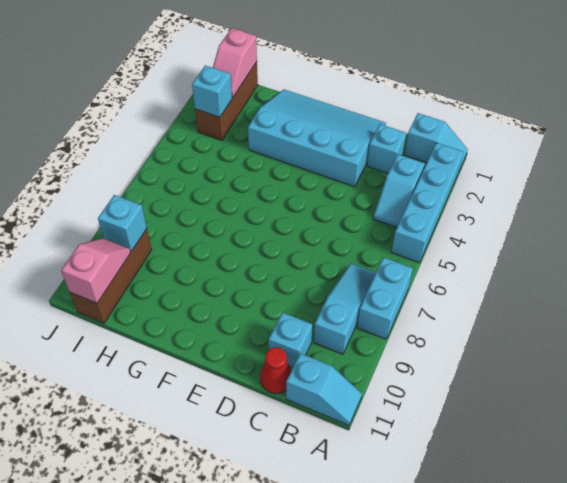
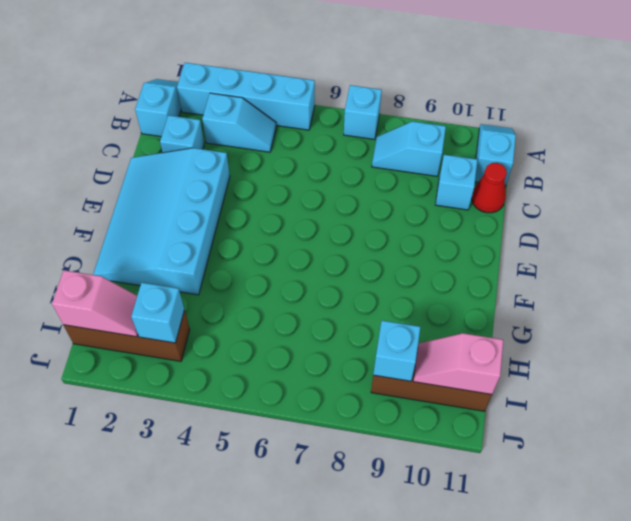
cyan brick A7:A8 level 1 -> cyan brick A7 level 1
cyan slope B7:B9 level 1 top 9 -> cyan slope B8:B9 level 1 top 9

